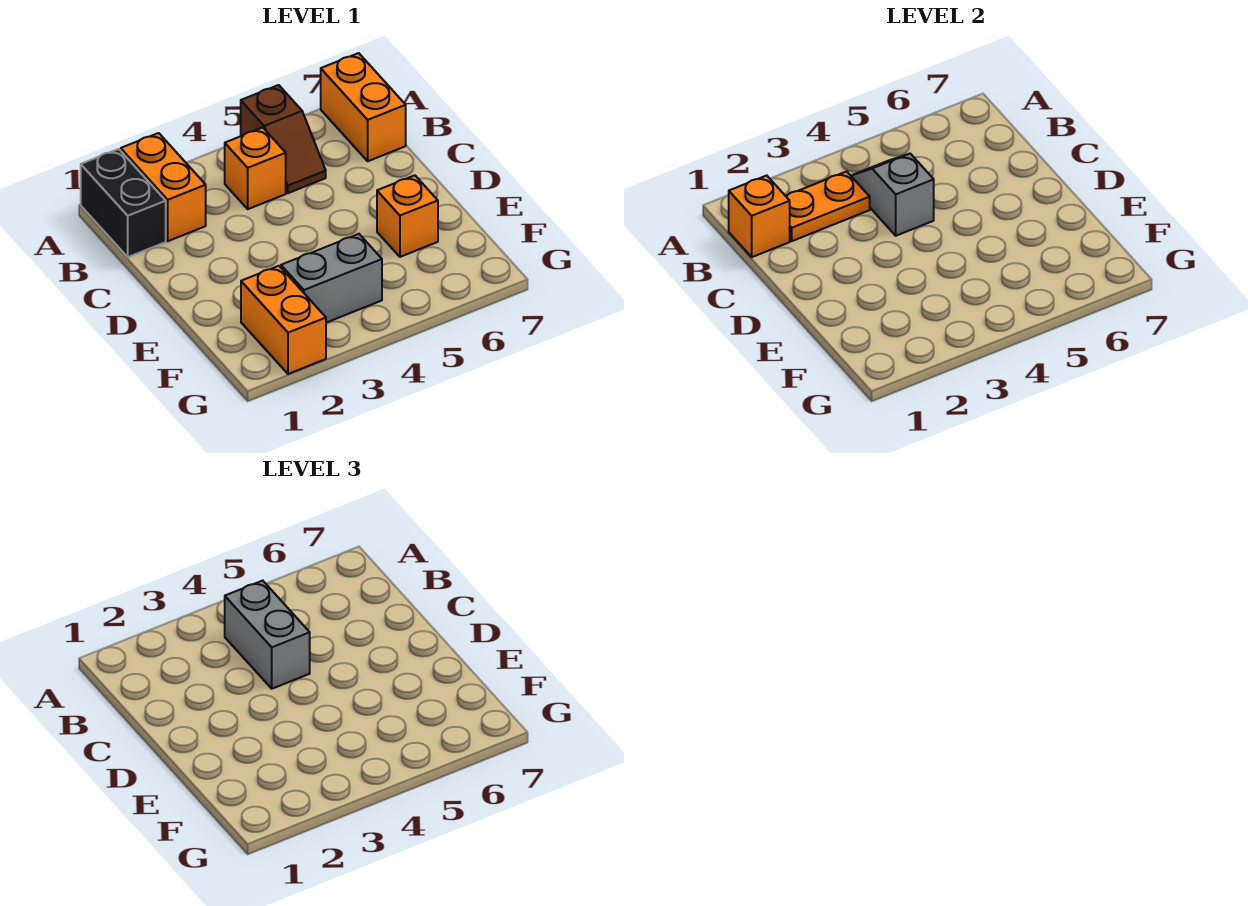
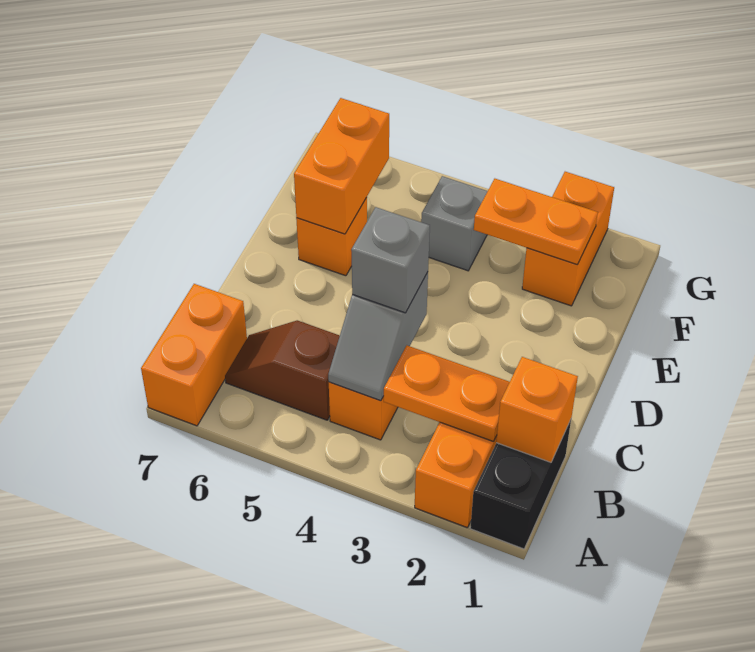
brown slope A5:B5 level 1 top A -> brown slope B5:B6 level 1 top 5
grey brick B4:C4 level 3 -> grey brick C4 level 3
none -> orange brick E6:F6 level 2
none -> orange plate F2:F3 level 2
grey brick F3:F4 level 1 -> grey brick F4 level 1

